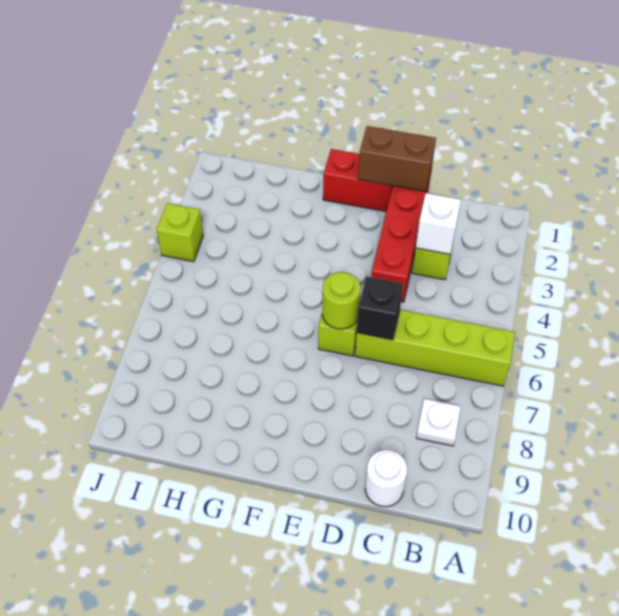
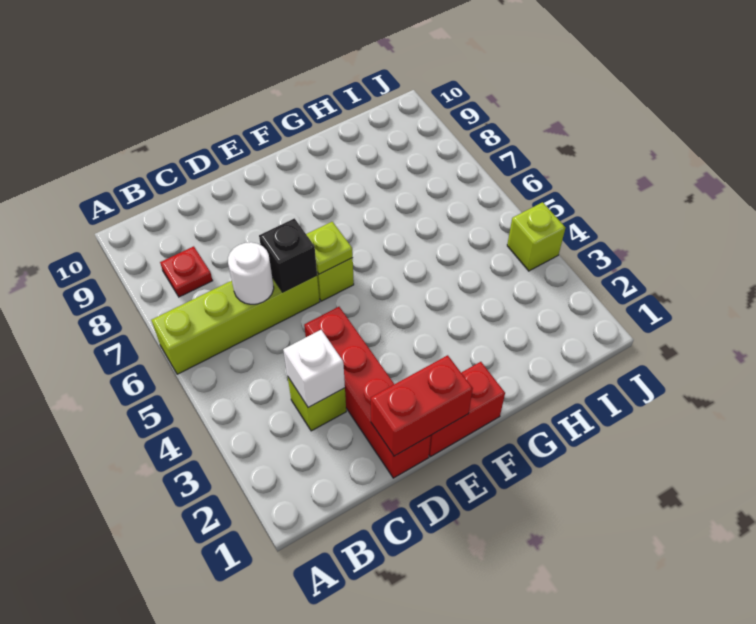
white plate B8 level 1 -> red plate B8 level 1
white round brick C10 level 1 -> white round brick C6 level 2
brown brick D1:E1 level 2 -> red brick D1:E1 level 2
lime round brick E6 level 2 -> lime plate E6 level 2

